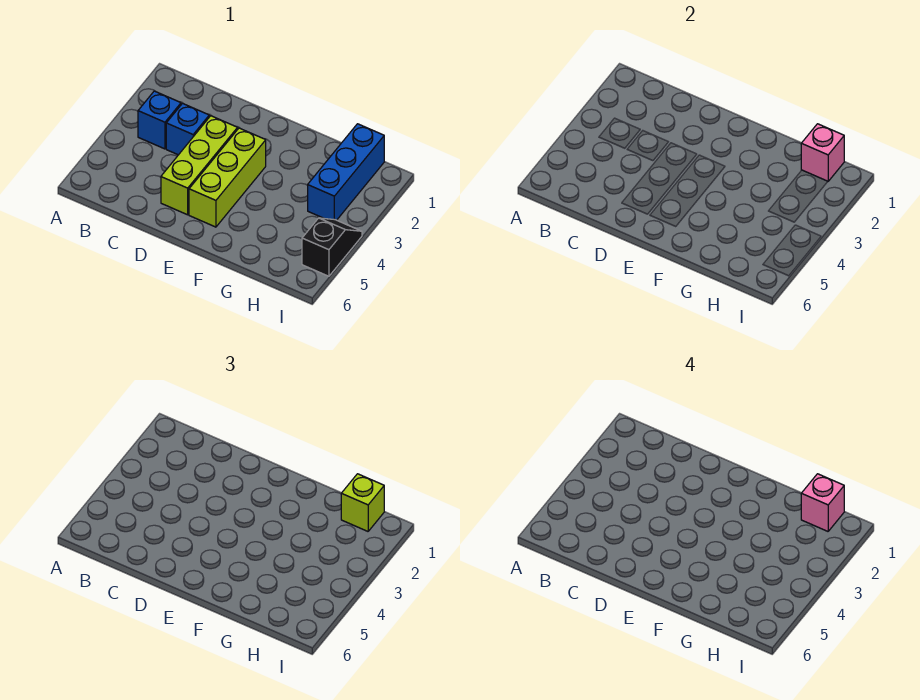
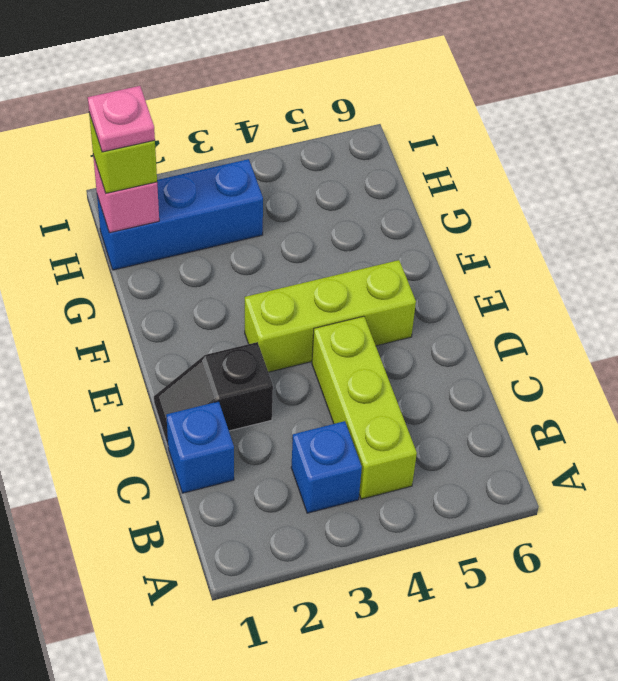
blue brick C3 level 1 -> blue brick C1 level 1
lime brick D3:D5 level 1 -> lime brick B4:D4 level 1
pink brick H1 level 4 -> pink plate H1 level 4
black slope I4:I5 level 1 top 5 -> black slope D1:D2 level 1 top 2

